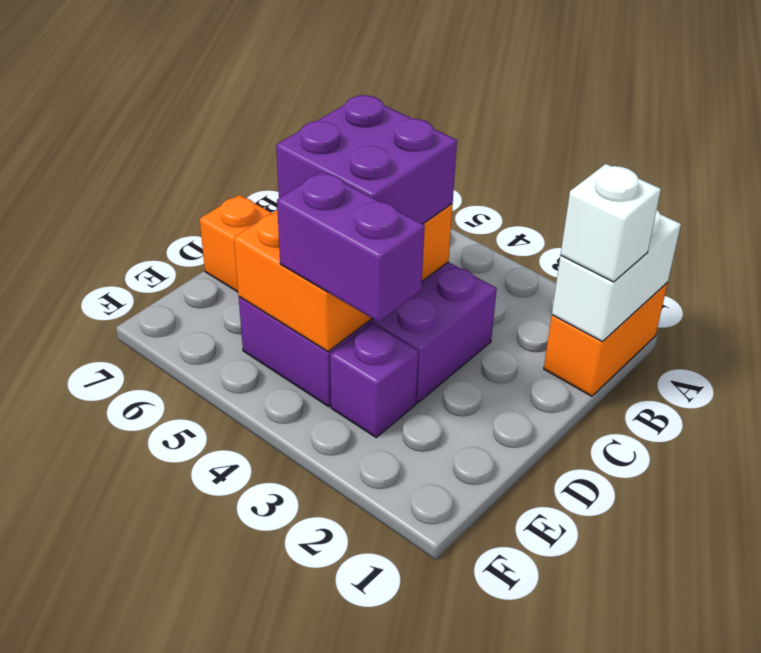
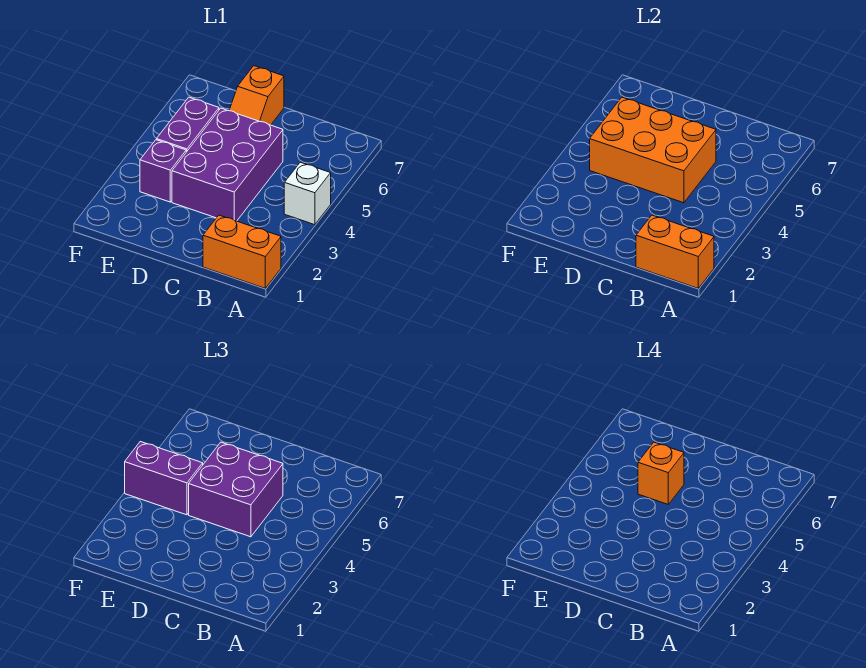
white brick A1:B1 level 2 -> orange brick A1:B1 level 2
white brick B1 level 3 -> white brick A4 level 1
none -> orange brick D5 level 4
purple brick E3:E4 level 3 -> purple brick E4:F4 level 3

